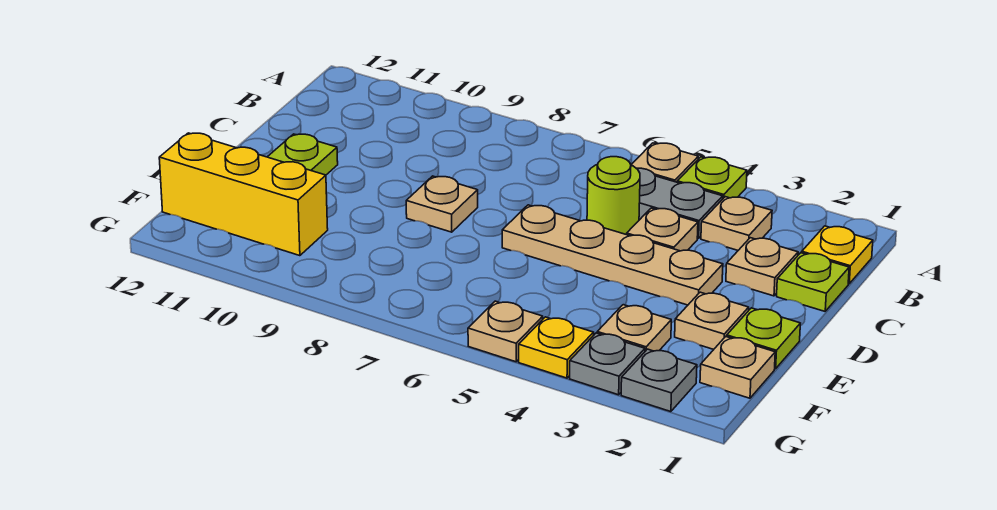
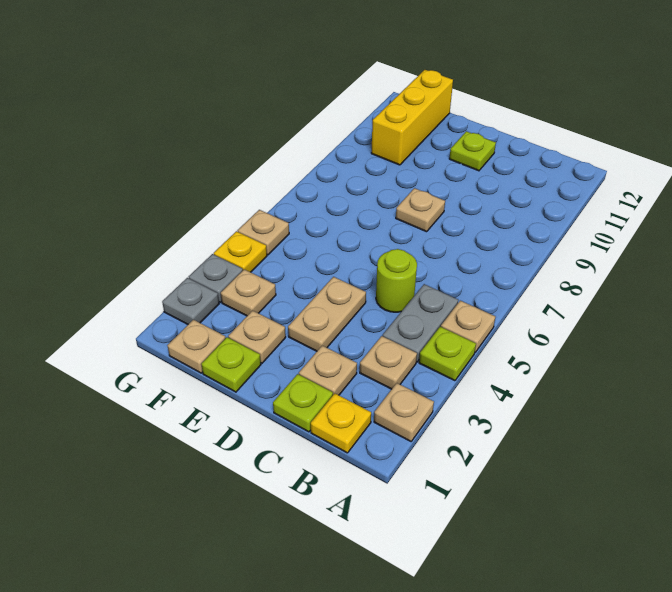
tan plate C4 level 1 -> tan plate A2 level 1
tan plate D3:D6 level 1 -> tan plate D3:D4 level 1

